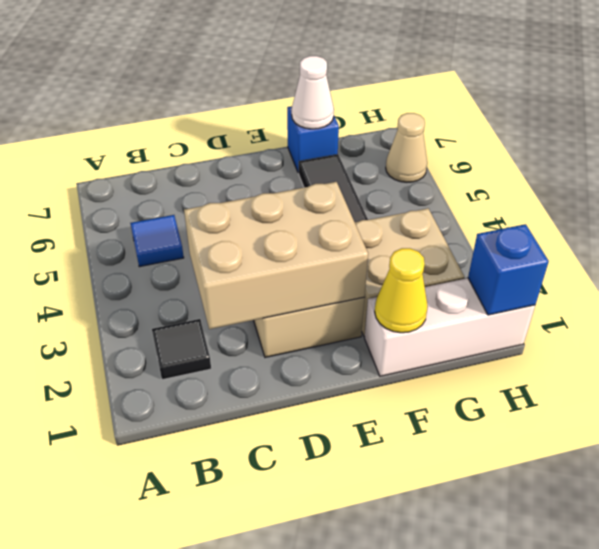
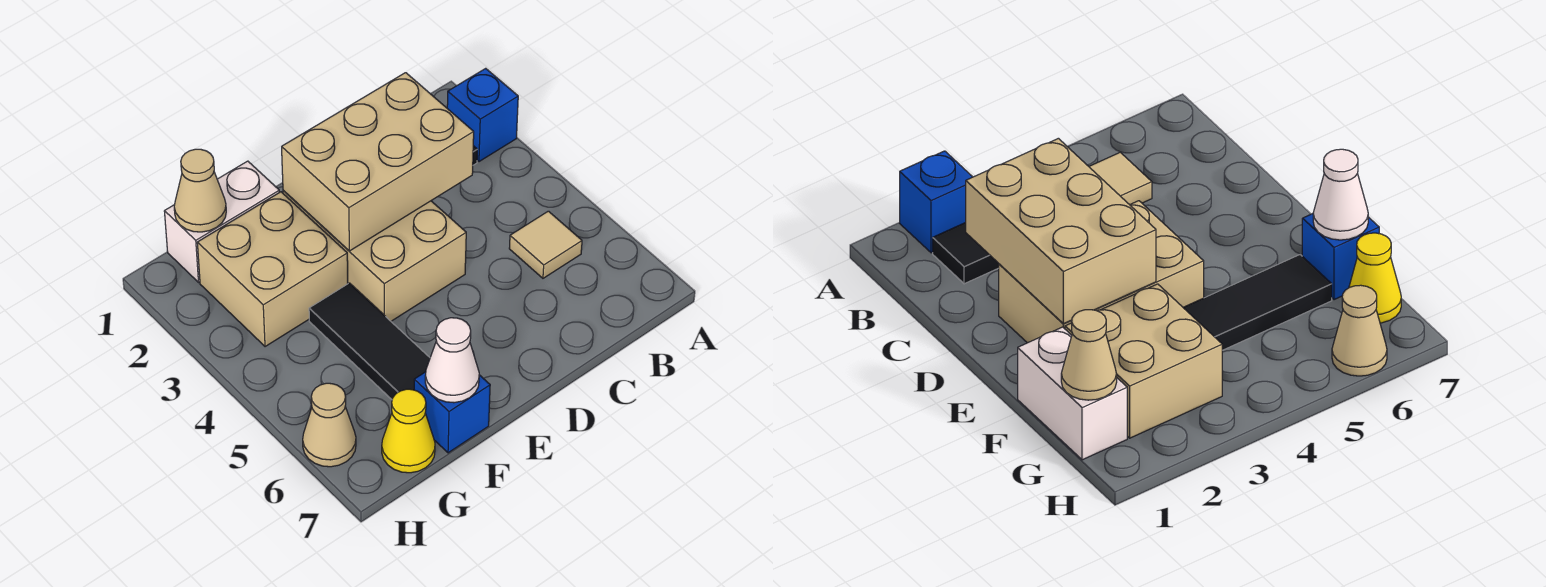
blue tile B5 level 1 -> tan tile B5 level 1
white brick F1:H1 level 1 -> white brick F1:G1 level 1
yellow cone F1 level 2 -> yellow cone G7 level 1
none -> tan cone G1 level 2
blue brick H1 level 2 -> blue brick A2 level 1

